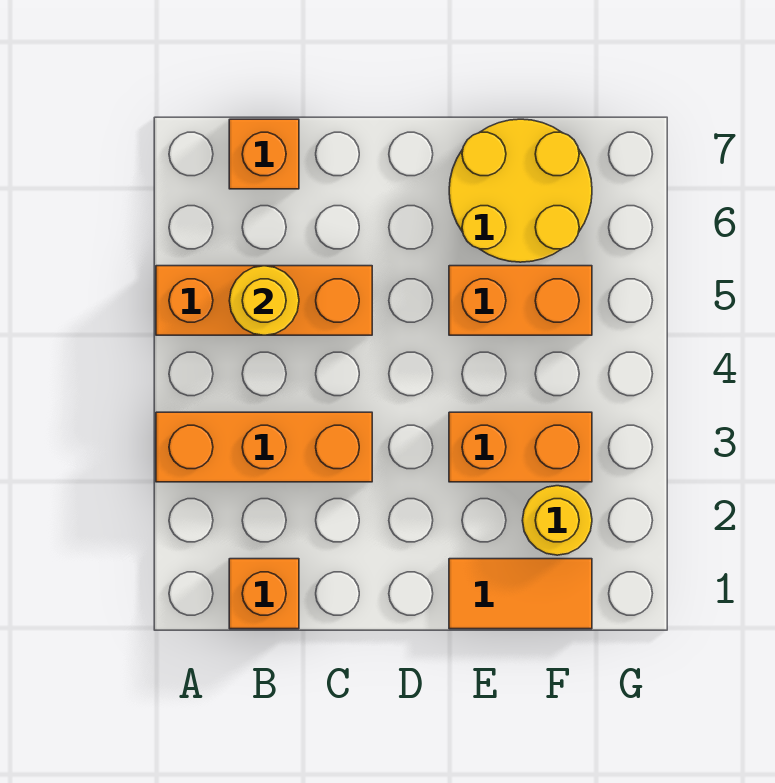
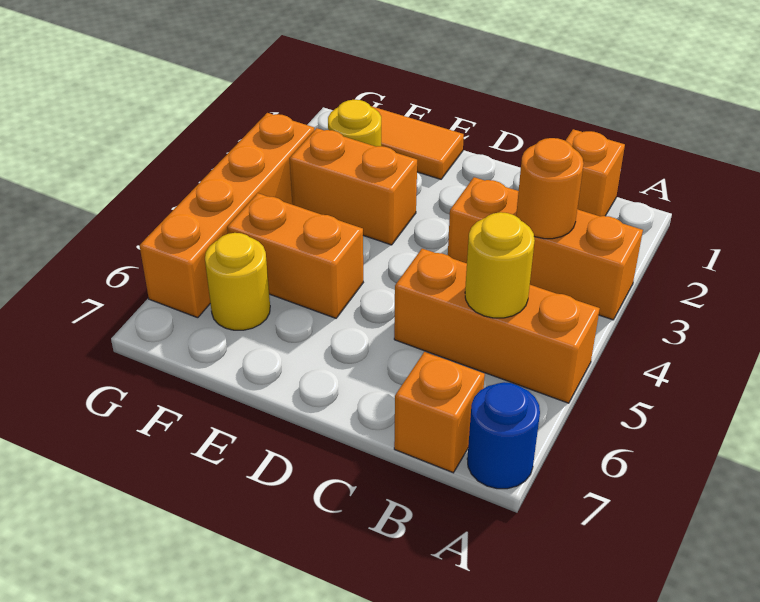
none -> blue round brick A7 level 1
none -> orange round brick B3 level 2
yellow round brick E6:F7 level 1 -> yellow round brick F6 level 1
none -> orange brick G3:G6 level 1

